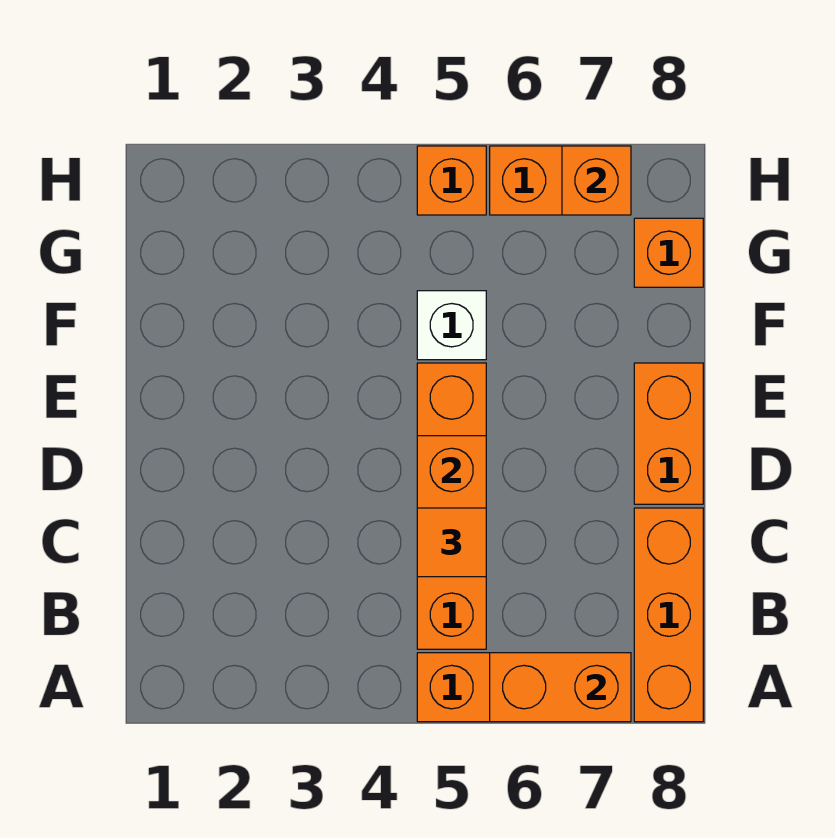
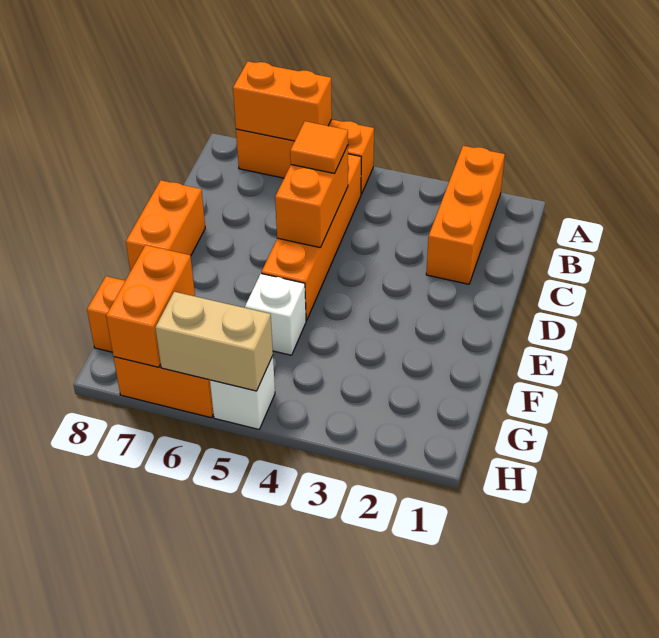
orange brick A8:C8 level 1 -> orange brick A2:C2 level 1
orange brick H5 level 1 -> white brick H5 level 1
none -> tan brick H5:H6 level 2
orange brick H7 level 2 -> orange brick G7:H7 level 2

